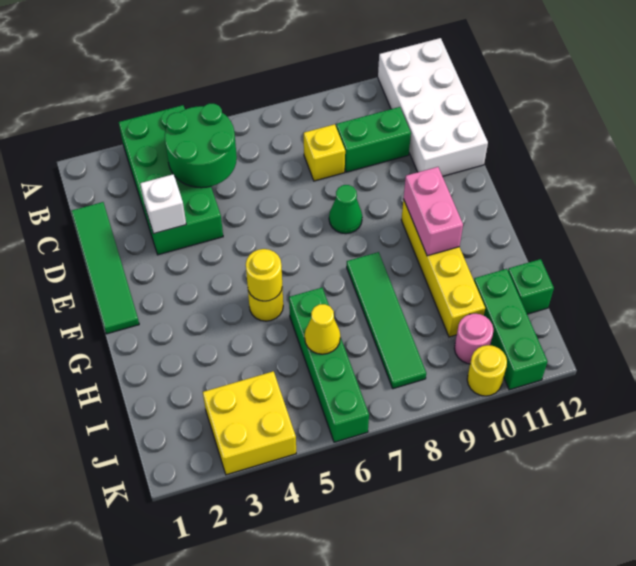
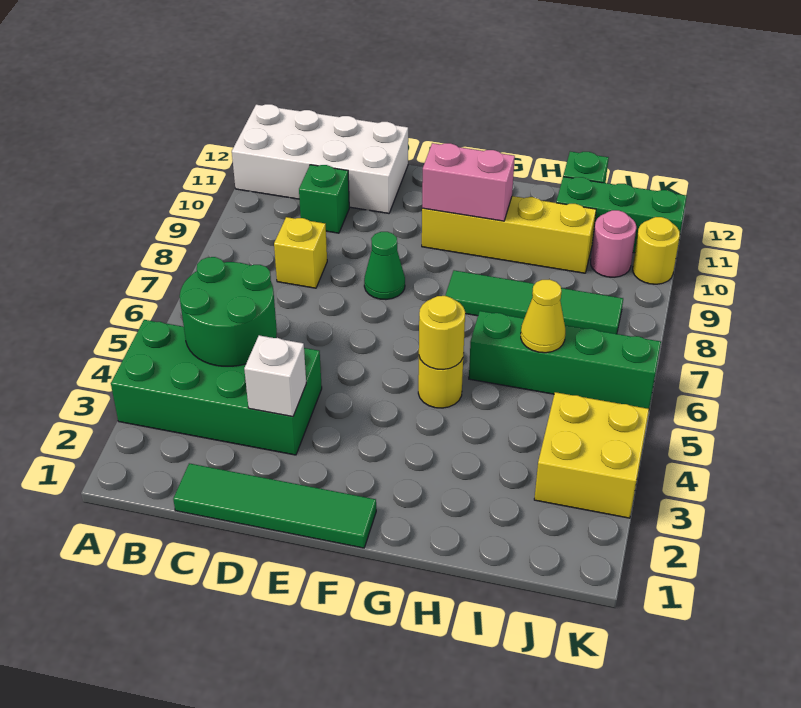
green brick C9:C10 level 1 -> green brick C10 level 1

